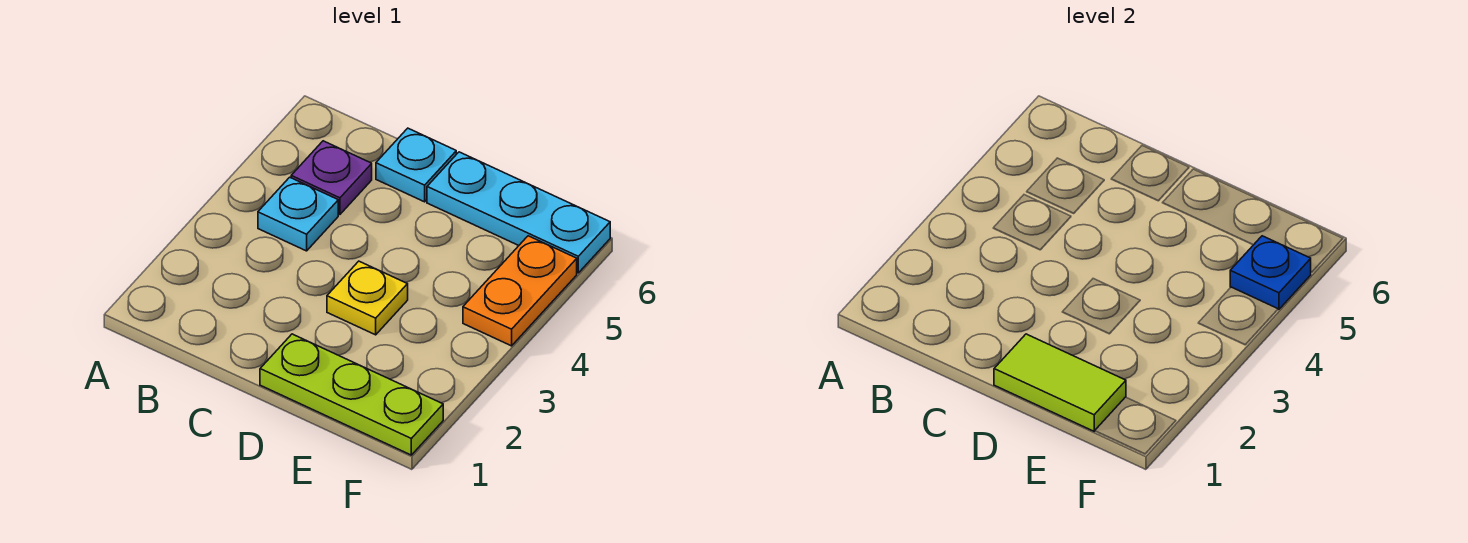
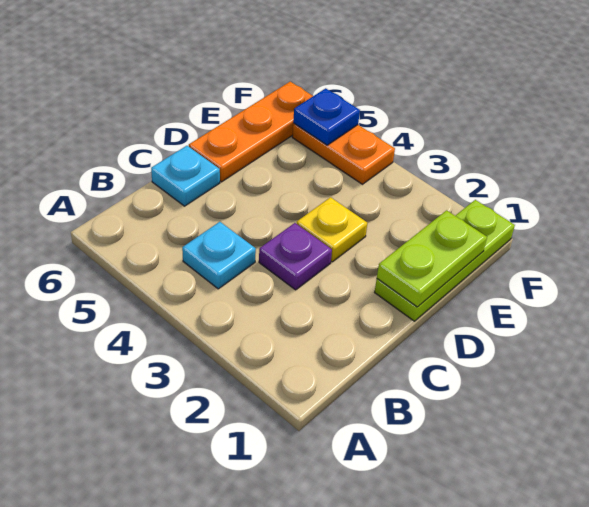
purple plate B5 level 1 -> purple plate C3 level 1
lime tile D1:E1 level 2 -> lime plate D1:E1 level 2
cyan plate D6:F6 level 1 -> orange plate D6:F6 level 1

